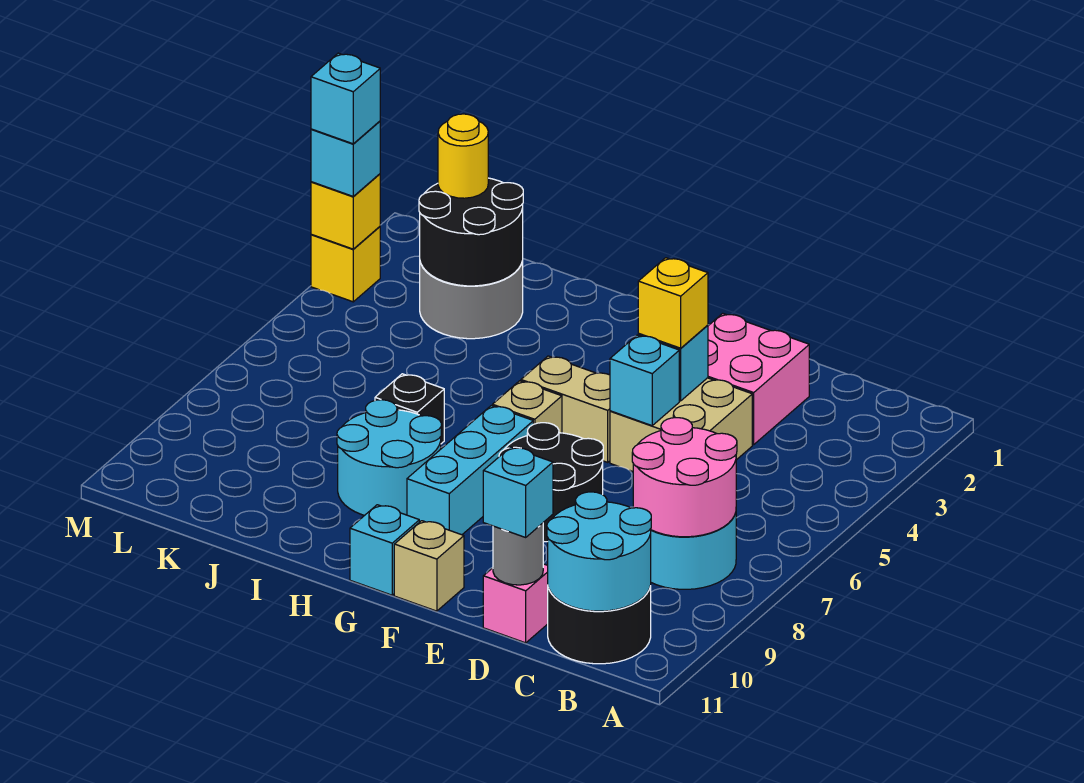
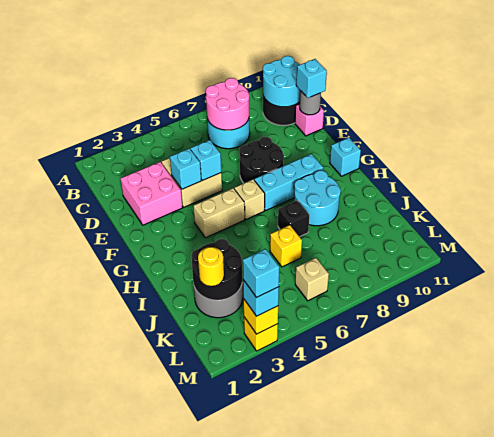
yellow brick E4 level 3 -> yellow brick J6 level 1
tan brick F5:G5 level 1 -> tan brick G4:G5 level 1
tan brick F11 level 1 -> tan brick L6 level 1

